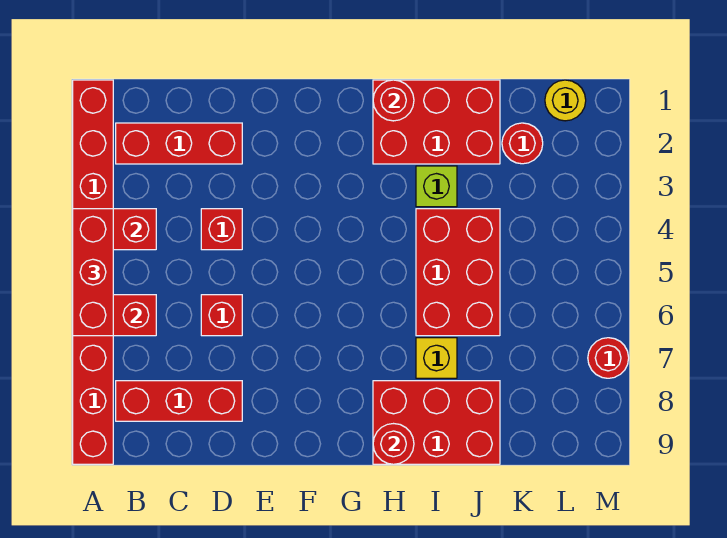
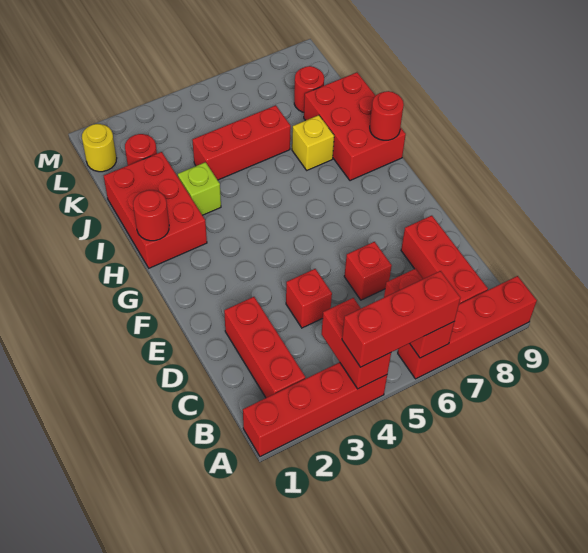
red brick I4:J6 level 1 -> red brick J4:J6 level 1
red round brick M7 level 1 -> red round brick K8 level 1

